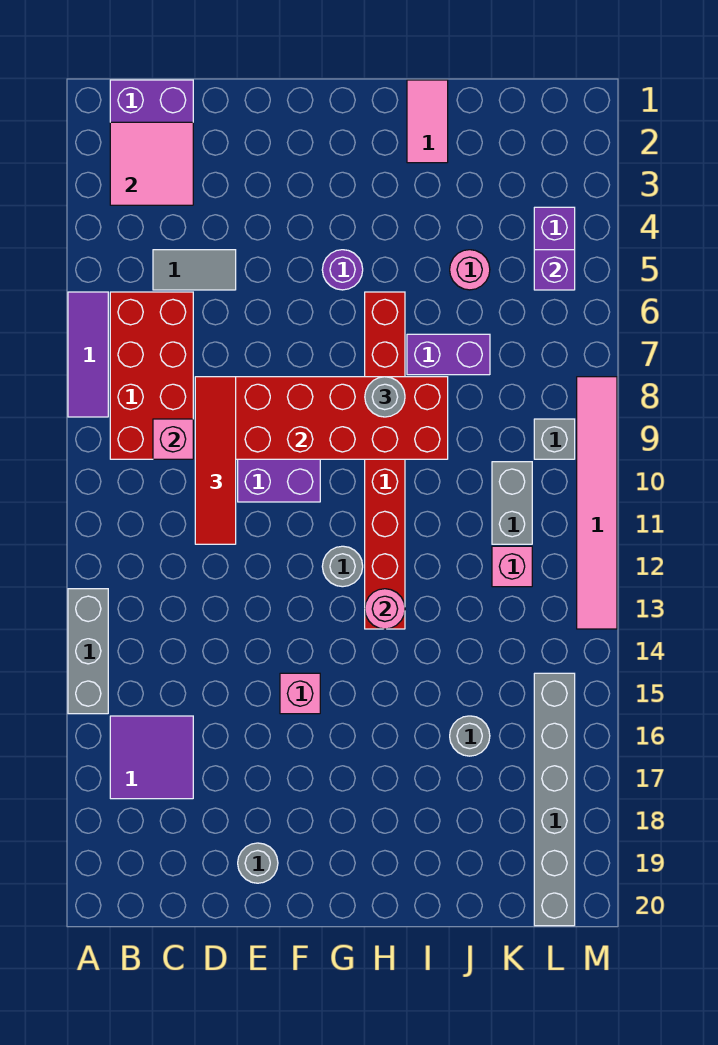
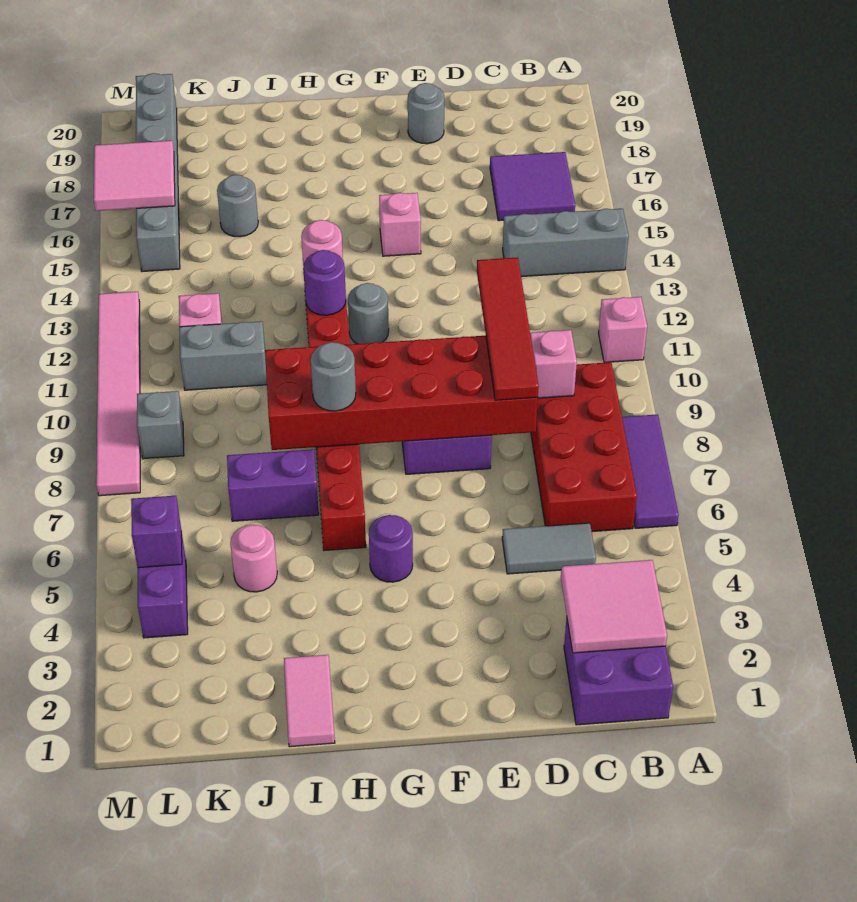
none -> pink brick A11 level 1
grey brick A13:A15 level 1 -> grey brick A14:C14 level 1
none -> purple round brick H12 level 2
grey brick K10:K11 level 1 -> grey brick J11:K11 level 1
none -> pink tile L16:M17 level 2

